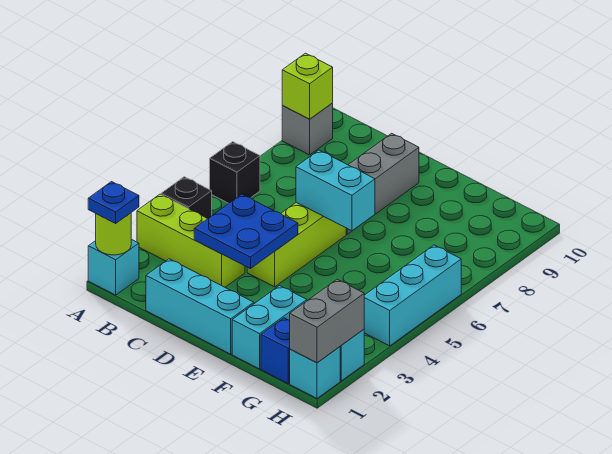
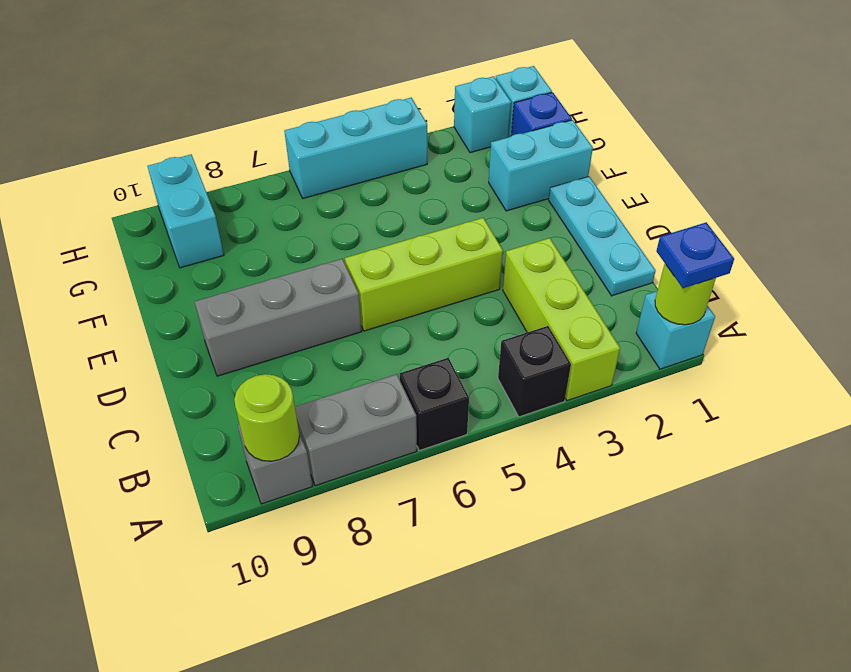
lime brick A9 level 2 -> lime round brick A9 level 2
cyan brick C1:E1 level 1 -> cyan plate C1:E1 level 1
blue plate C3:D4 level 2 -> none
cyan brick D6:E6 level 2 -> cyan brick G9:H9 level 1
grey brick H1:H2 level 2 -> grey brick A7:A8 level 1

